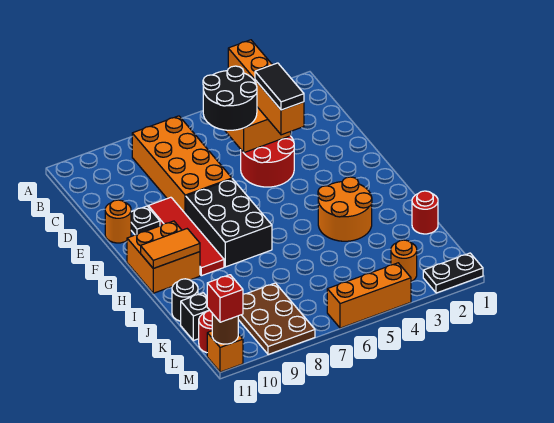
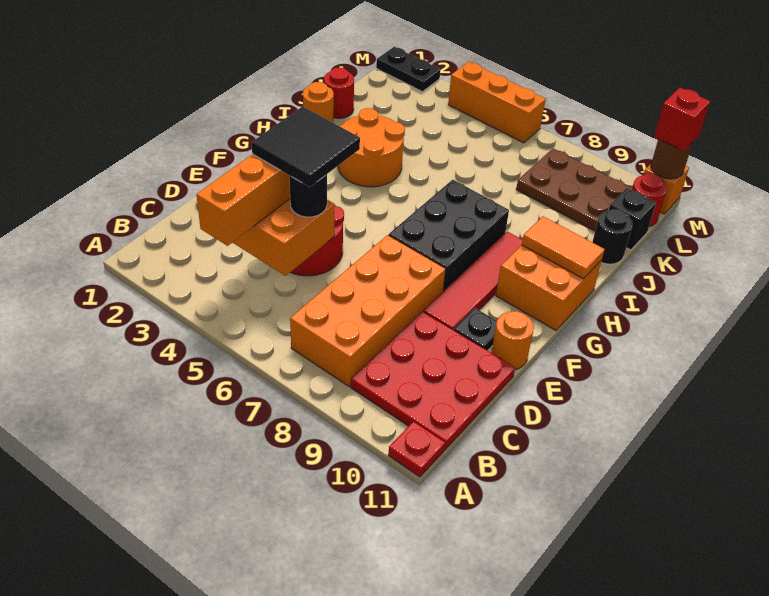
none -> red plate A11 level 1
none -> red plate B9:D11 level 1
black round brick C5:D6 level 3 -> black round brick D5 level 3
black tile D4:E4 level 4 -> black tile D4:E5 level 4
brown plate K8:M9 level 1 -> brown plate K8:L10 level 1
orange round brick L3 level 1 -> orange round brick I1 level 1

